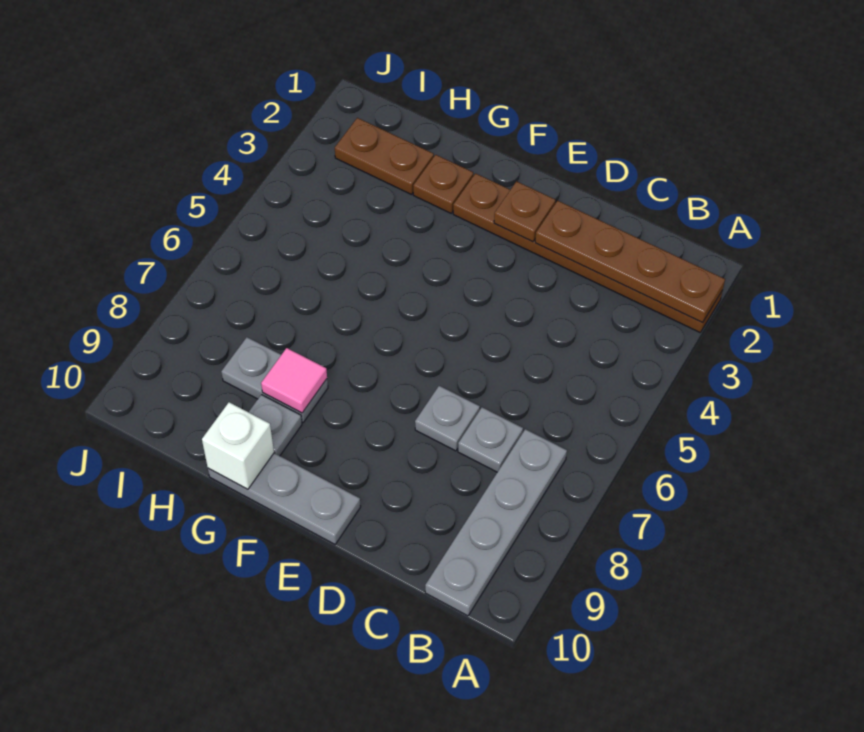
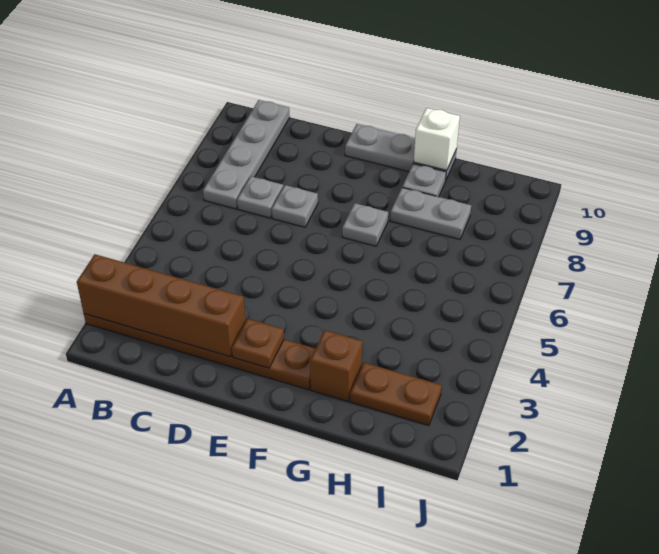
brown plate A2:D2 level 2 -> brown brick A2:D2 level 2
none -> grey plate F7 level 1
brown plate G2 level 1 -> brown brick G2 level 1
pink tile G8 level 2 -> none

